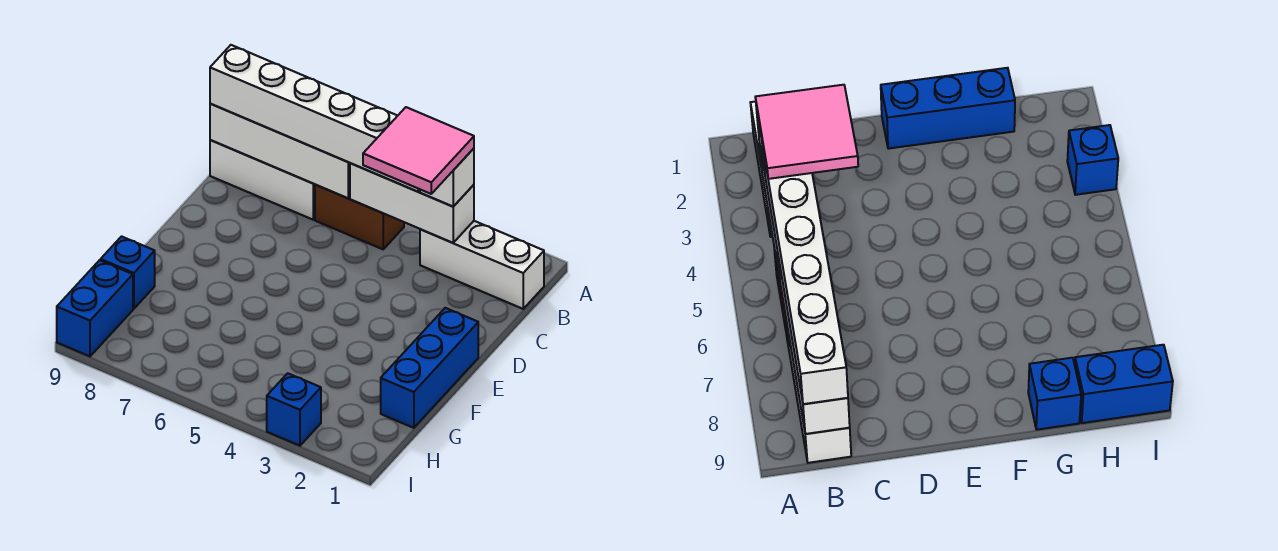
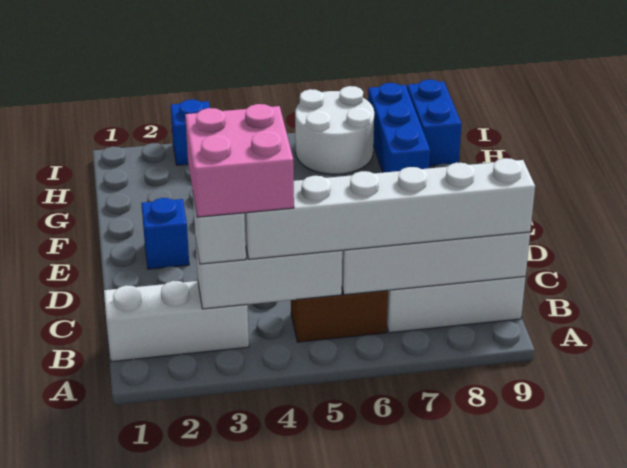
pink tile B3:C4 level 4 -> pink brick B3:C4 level 4
blue brick E1:G1 level 1 -> blue brick G8:I8 level 1
blue brick G9 level 1 -> blue brick E2 level 1
none -> white round brick H6:I7 level 1

